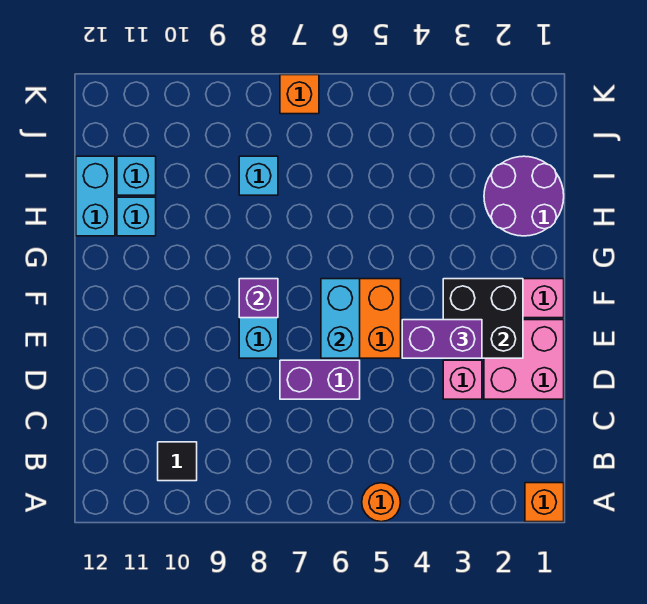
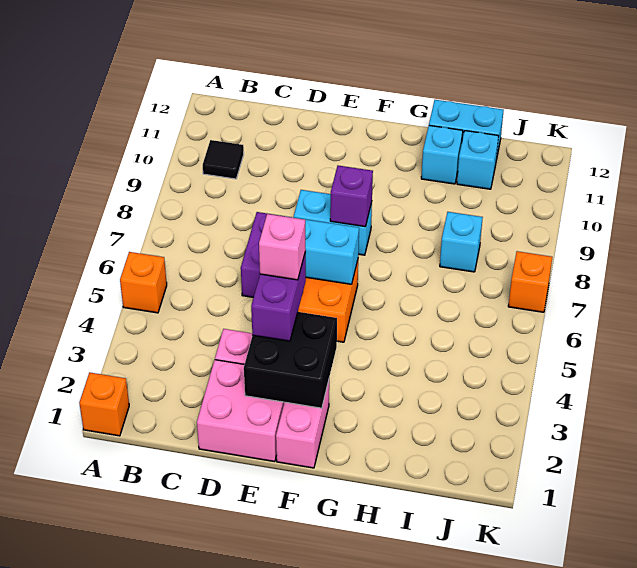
orange round brick A5 level 1 -> orange brick A5 level 1
none -> pink brick E4 level 4
purple round brick H1:I2 level 1 -> none

